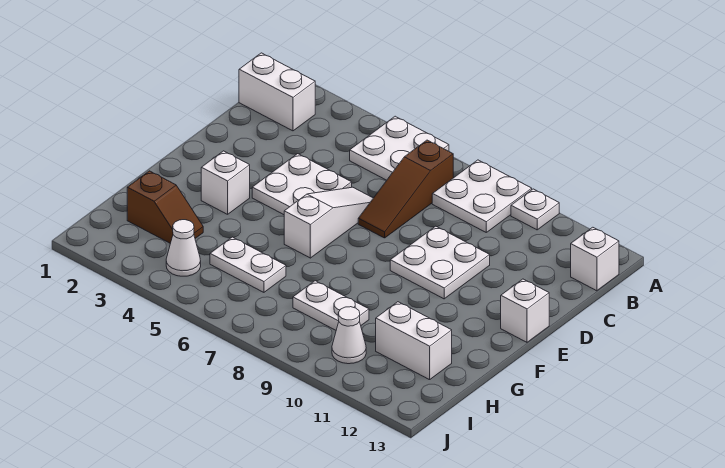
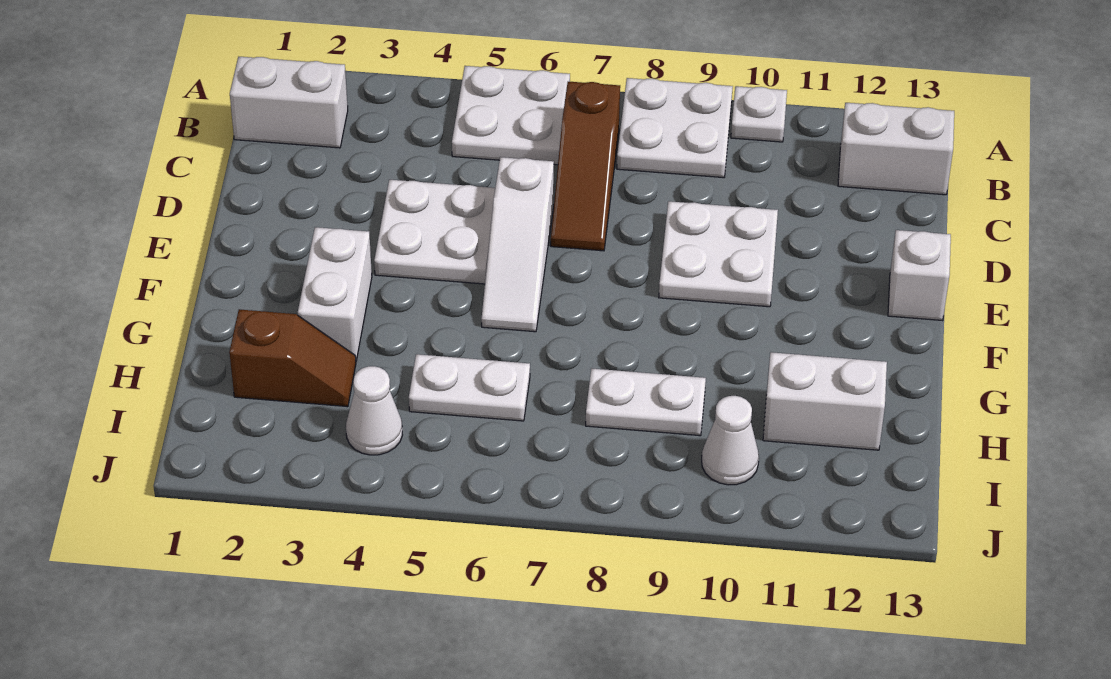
white brick B13 level 1 -> white brick B12:B13 level 1
white slope D6:F6 level 1 top F -> white slope D6:F6 level 1 top D
white brick F3 level 1 -> white brick F3:G3 level 1

